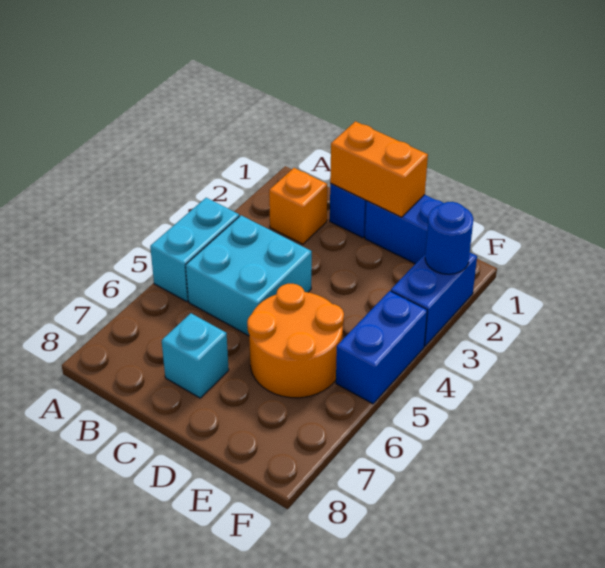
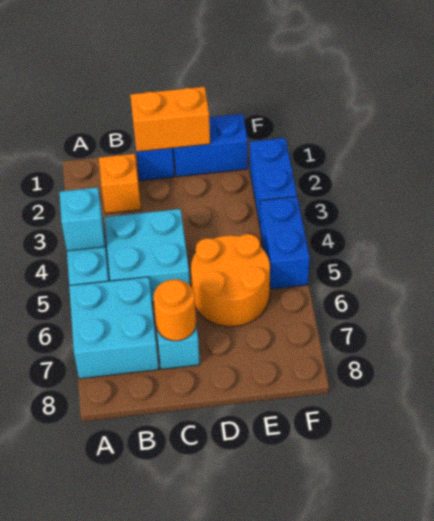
none -> cyan brick A4 level 2
none -> cyan brick A6:B7 level 1
none -> orange round brick C7 level 2
blue round brick F2 level 2 -> none

